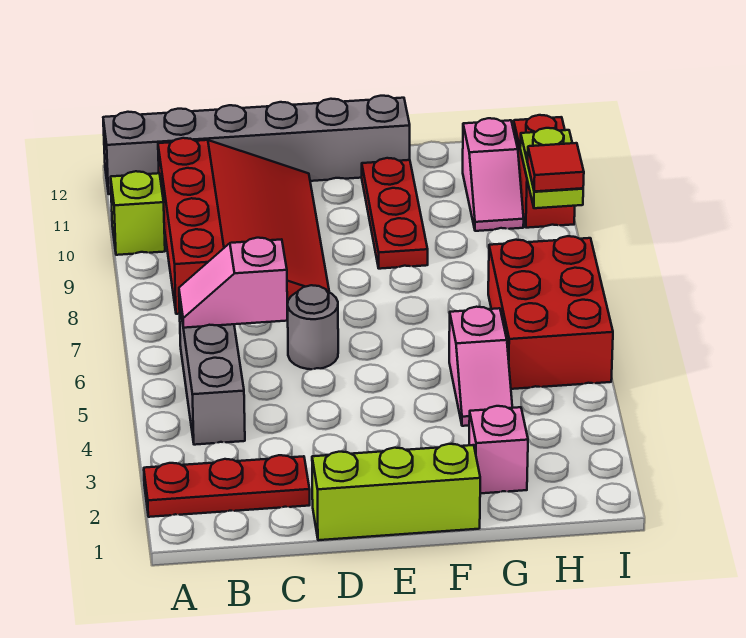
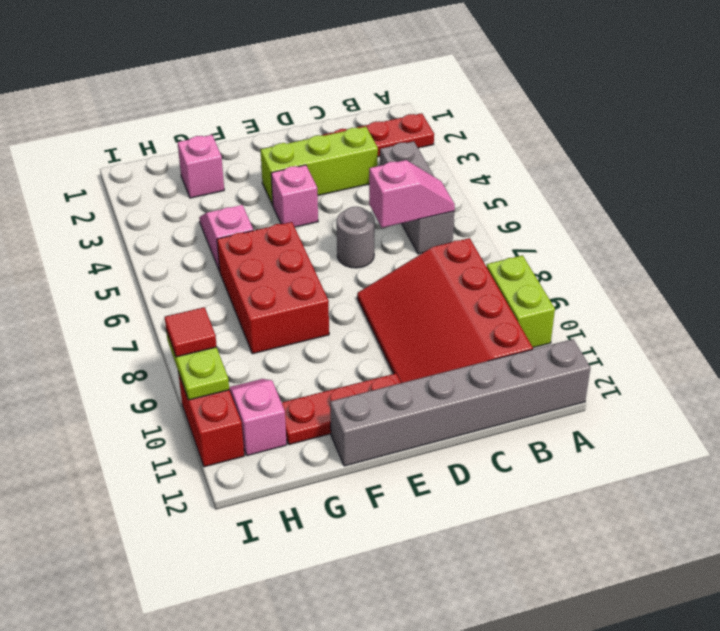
lime brick A10 level 1 -> lime brick A9:A10 level 1
lime brick D1:F1 level 1 -> lime brick C3:E3 level 1
none -> pink brick E4 level 1
red plate F9:F11 level 1 -> red plate E11:G11 level 1
red brick H5:I7 level 1 -> red brick F6:G8 level 1

